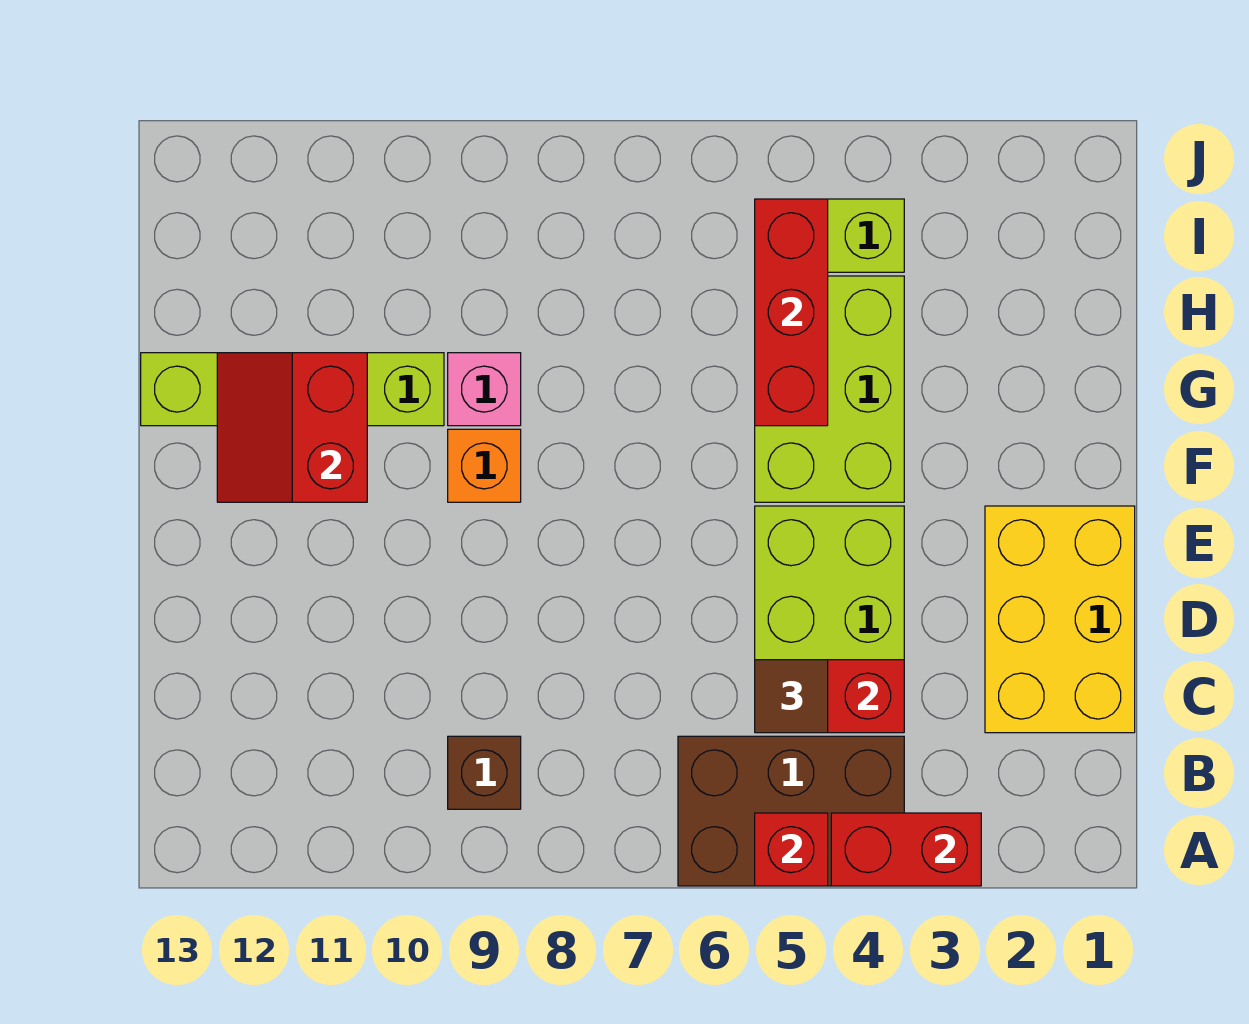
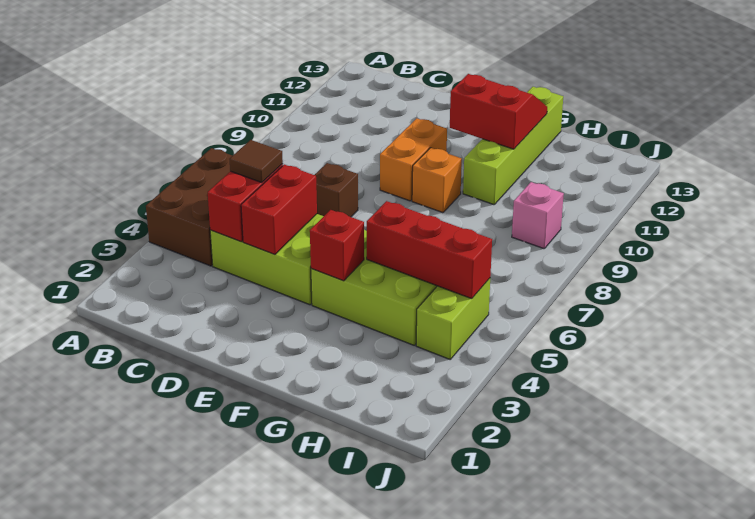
red brick A3:A4 level 2 -> red brick D4:D5 level 2
red brick A5 level 2 -> red brick F4 level 2
brown brick B9 level 1 -> brown brick D7 level 1
yellow brick C1:E2 level 1 -> none
none -> orange brick E9:E10 level 1
pink brick G9 level 1 -> pink brick I9 level 1

